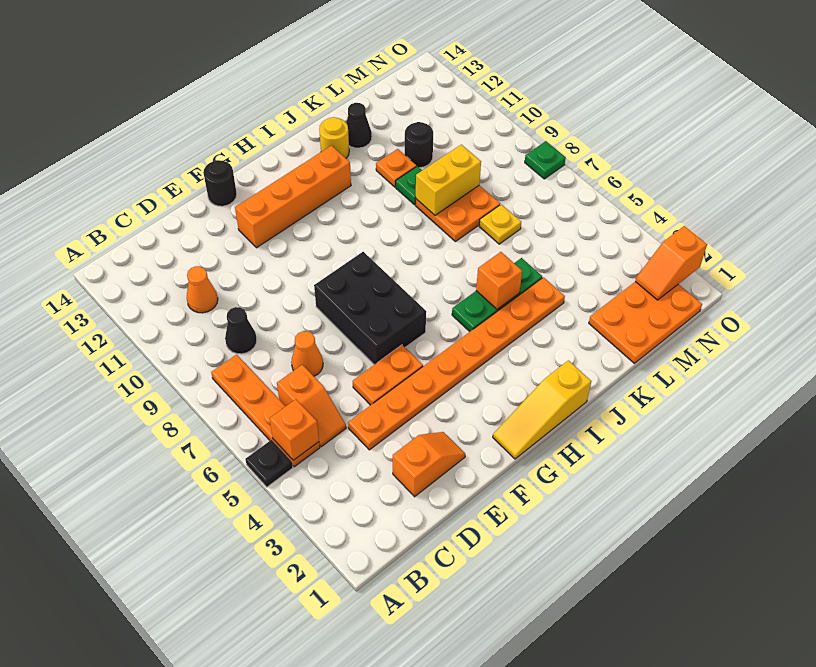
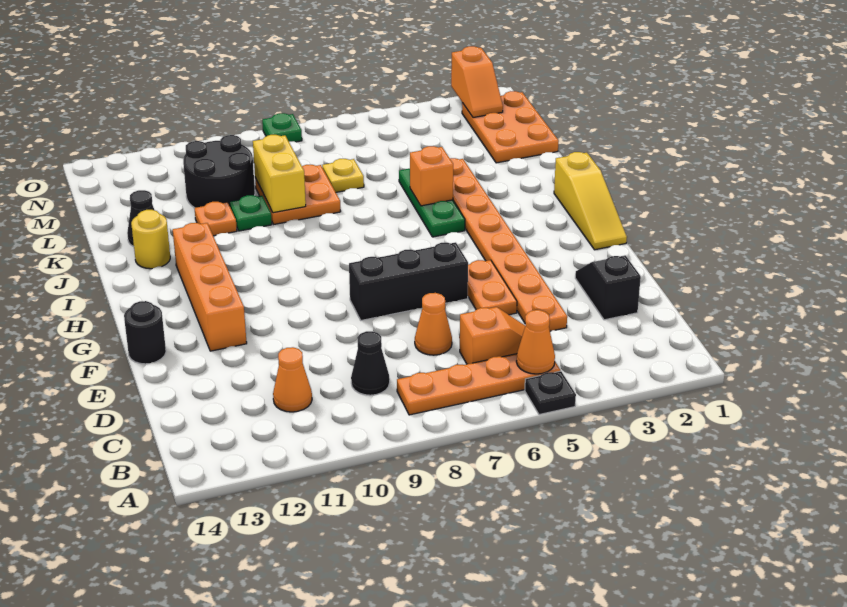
orange brick B5 level 2 -> orange cone B5 level 2
orange slope D2:E2 level 1 top D -> black slope D2:E2 level 1 top D
black brick F6:G8 level 1 -> black brick F6:F8 level 1
black round brick L11 level 1 -> black round brick L10:M11 level 1

